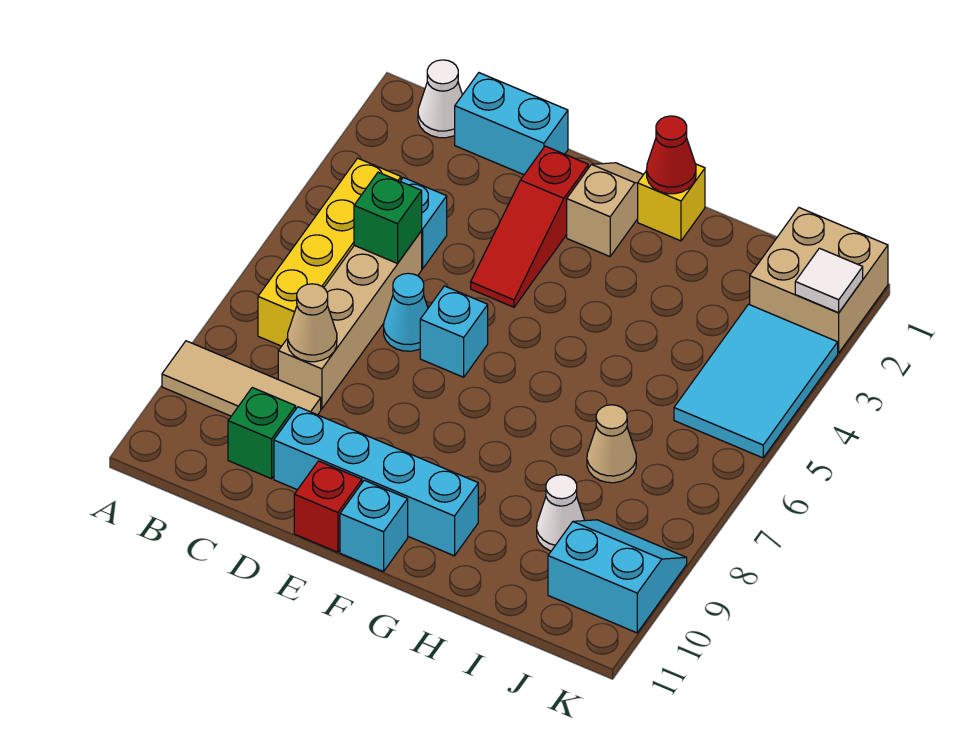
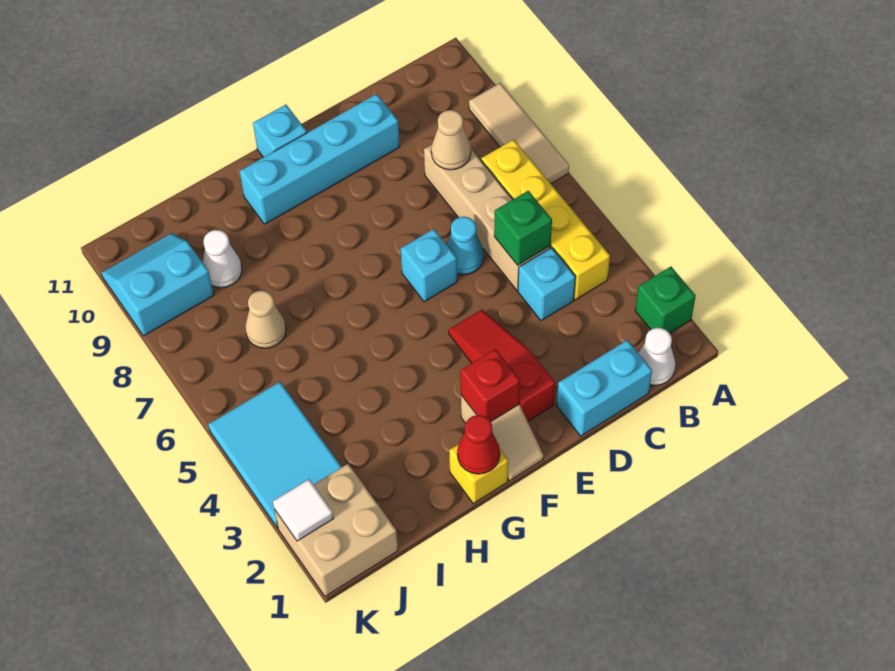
tan tile A9:C9 level 1 -> tan tile A7:A9 level 1
green brick C10 level 1 -> green brick A2 level 1
red brick E11 level 1 -> red brick F2 level 2
cyan slope J9:K10 level 1 top 10 -> cyan slope J9:K10 level 1 top 9

